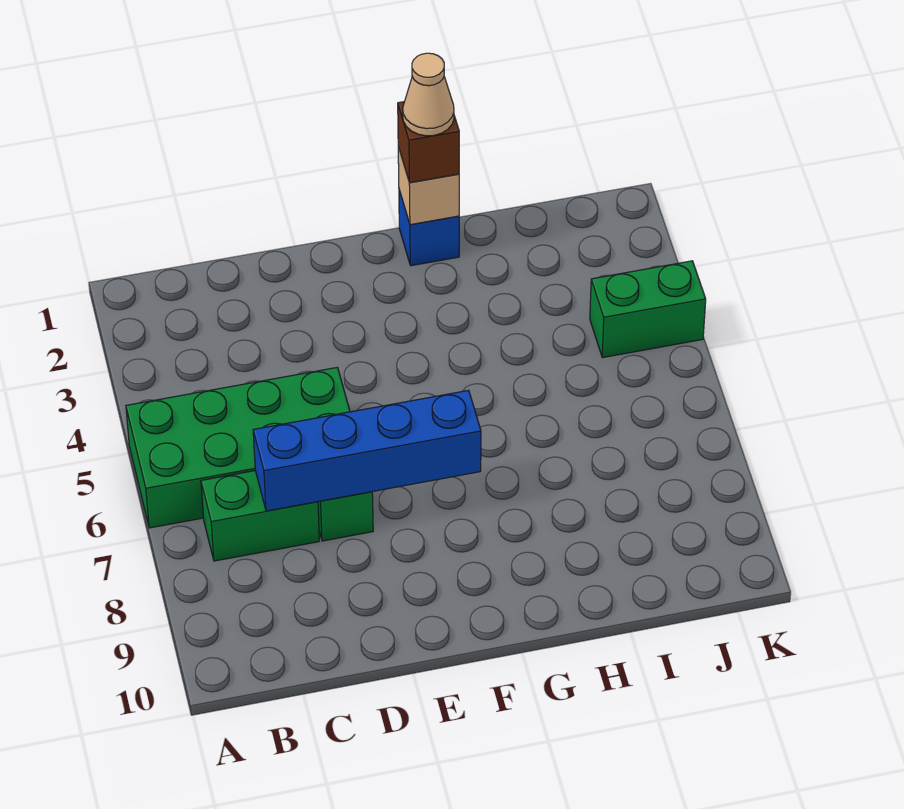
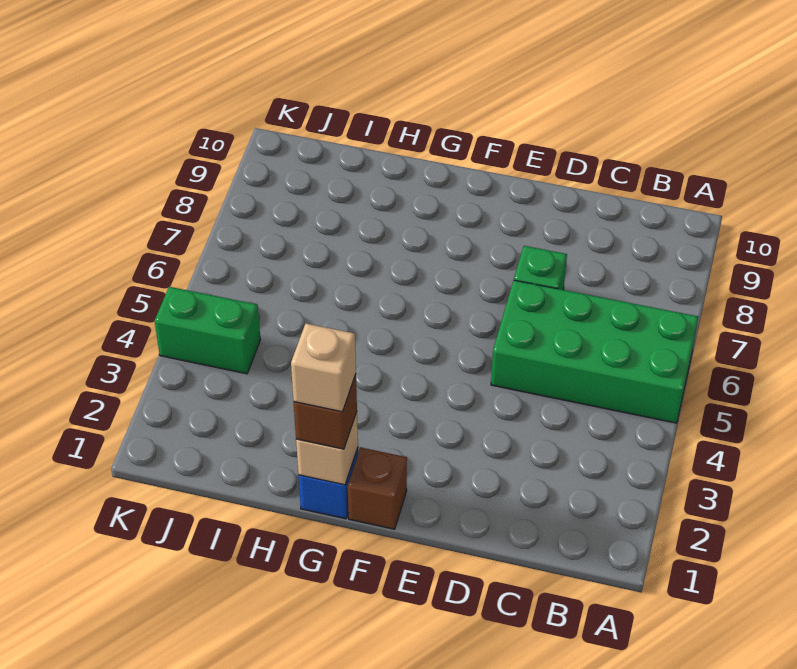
green brick B7:C7 level 1 -> none
blue brick C7:F7 level 2 -> none
none -> brown brick F1 level 1
tan cone G1 level 4 -> tan brick G1 level 4

